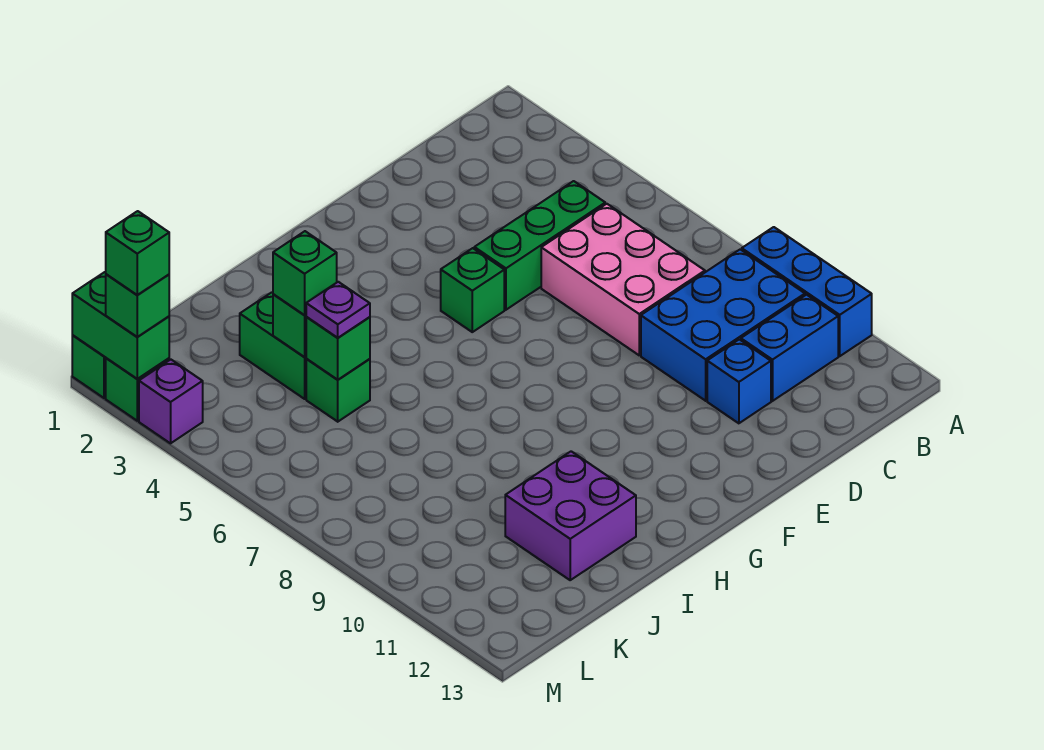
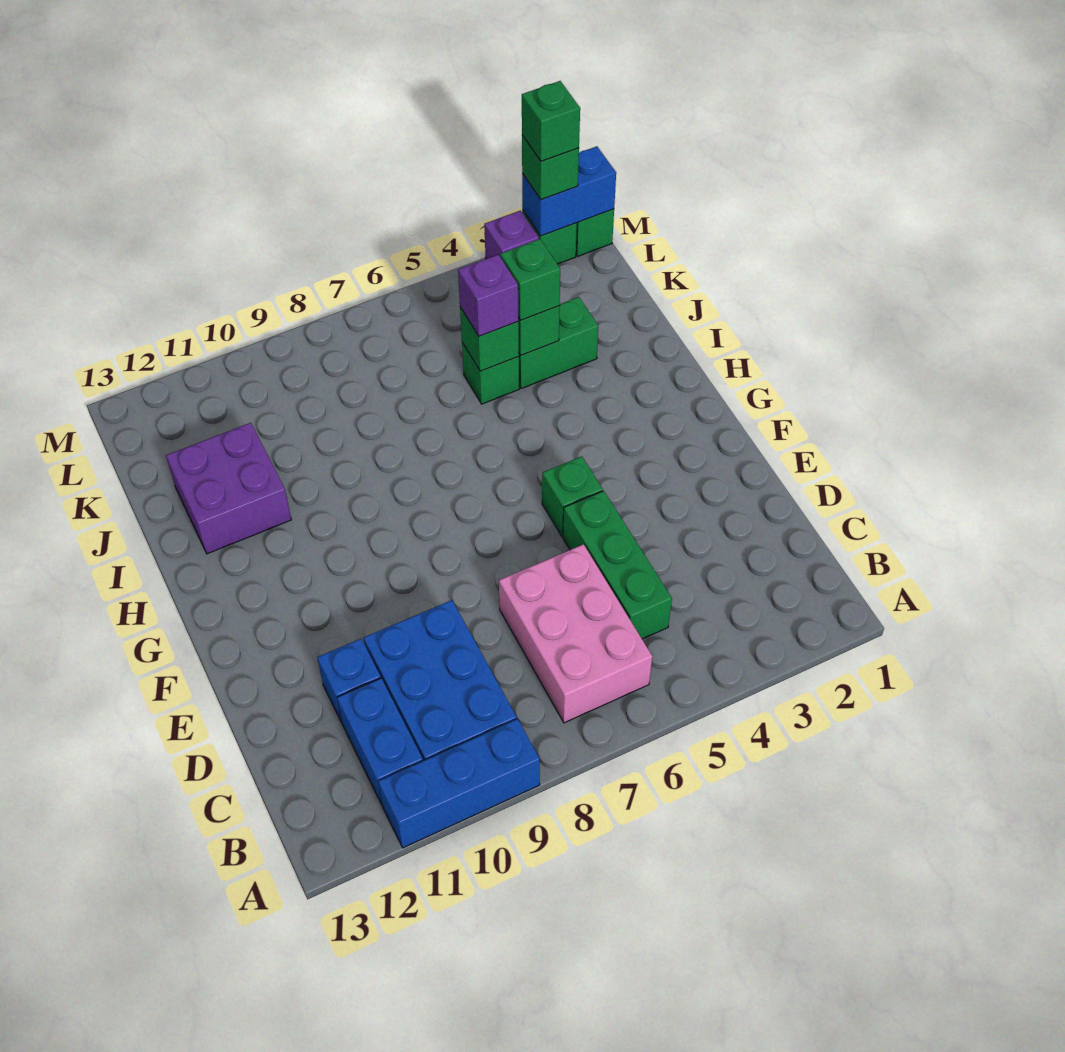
pink brick C6:D8 level 1 -> pink brick B6:D7 level 1
purple plate J5 level 3 -> purple brick J5 level 3
green brick M1:M2 level 2 -> blue brick M1:M2 level 2

